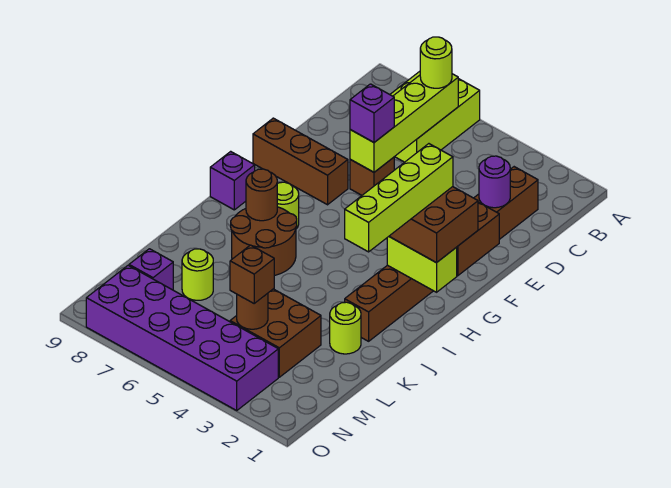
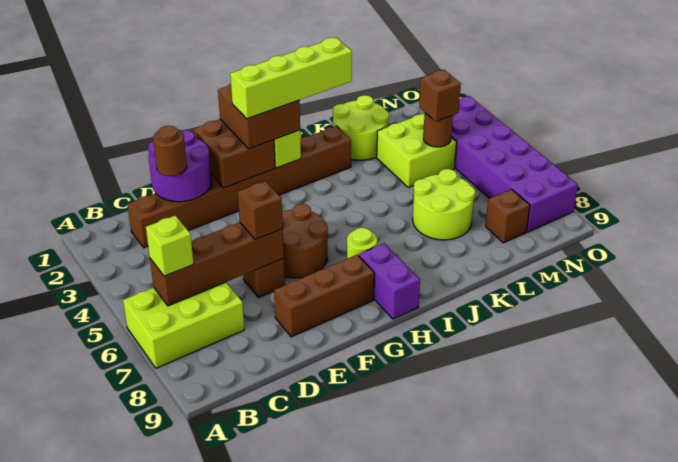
lime brick B6:E6 level 2 -> brown brick B6:E6 level 2
lime round brick B6 level 3 -> lime brick B6 level 3
purple round brick D2 level 2 -> purple round brick D1:E2 level 2
purple brick E6 level 3 -> brown brick E6 level 3
brown brick F7:F9 level 1 -> brown brick E8:G8 level 1
purple brick H9 level 1 -> purple brick H8:H9 level 1
brown round brick I6:J7 level 1 -> brown round brick F5:G6 level 1
brown round brick I7 level 2 -> brown round brick D2 level 3
lime round brick K2 level 1 -> lime round brick K1:L2 level 1
brown brick L3:M4 level 1 -> lime brick L3:M4 level 1
lime round brick L7 level 1 -> lime round brick K6:L7 level 1
purple brick M8 level 1 -> brown brick M8 level 1

